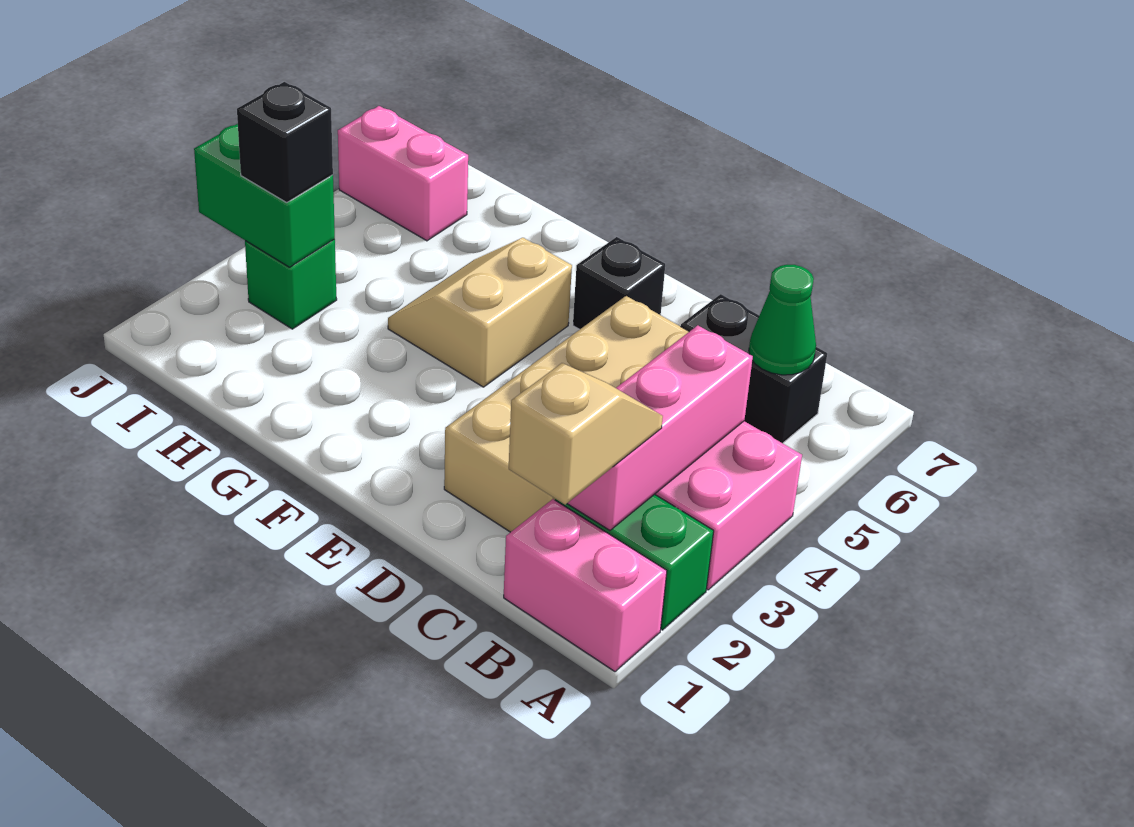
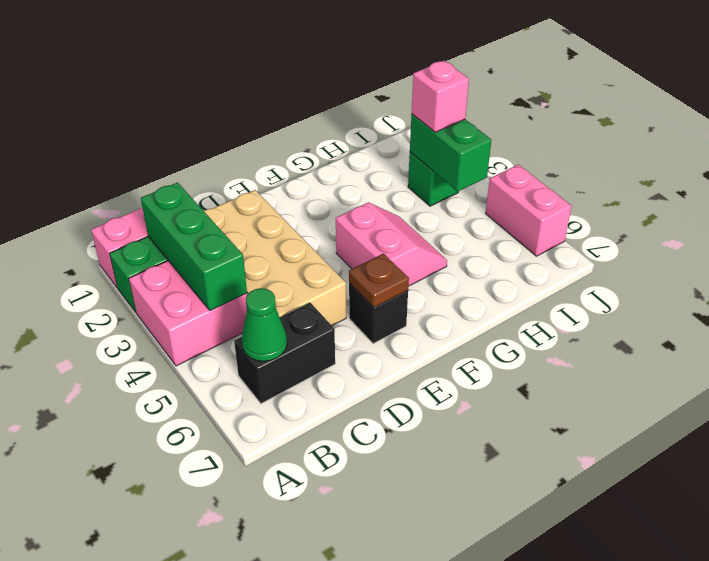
tan slope B1:B2 level 3 top 1 -> none
pink brick B2:B4 level 2 -> green brick B2:B4 level 2
none -> brown plate E6 level 2
tan slope F4:G5 level 1 top F -> pink slope F4:G5 level 1 top F
green brick I3:J3 level 2 -> green brick I3:I4 level 2
black brick I3 level 3 -> pink brick I3 level 3
pink brick I6:J6 level 1 -> pink brick J5:J6 level 1

